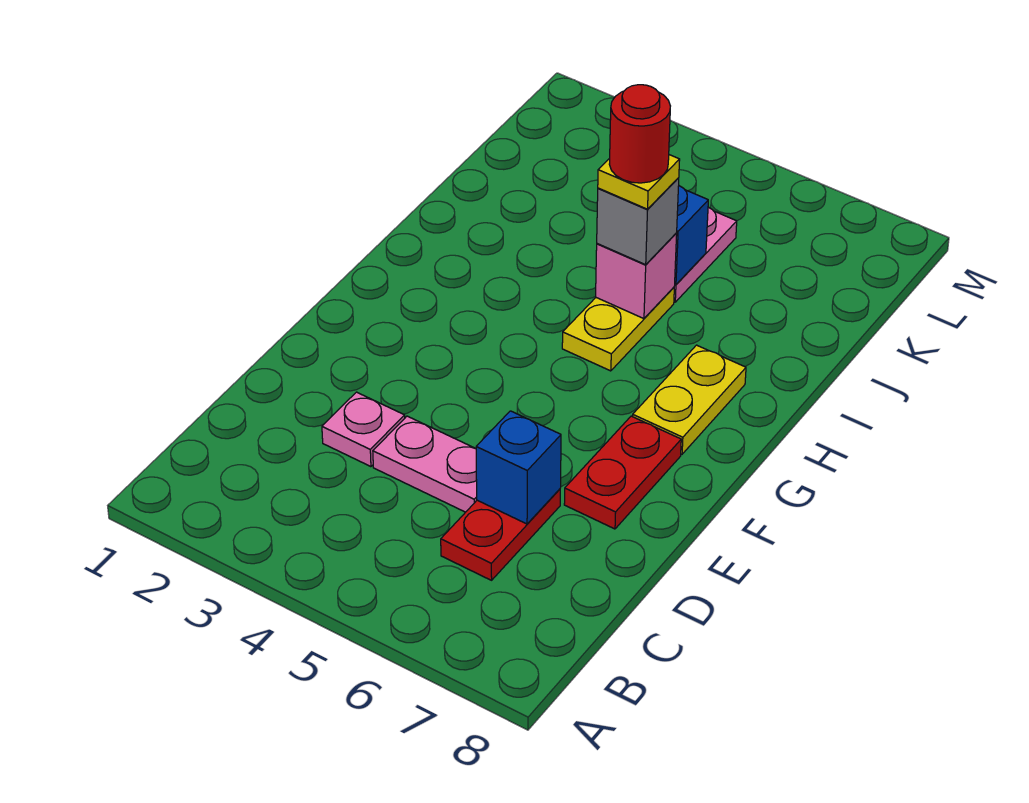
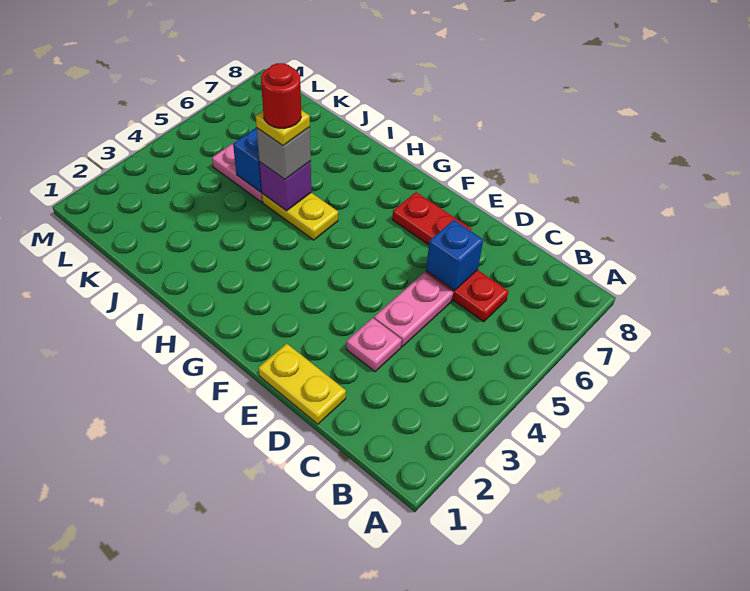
yellow plate G7:H7 level 1 -> yellow plate D1:E1 level 1
pink brick I5 level 2 -> purple brick I5 level 2

